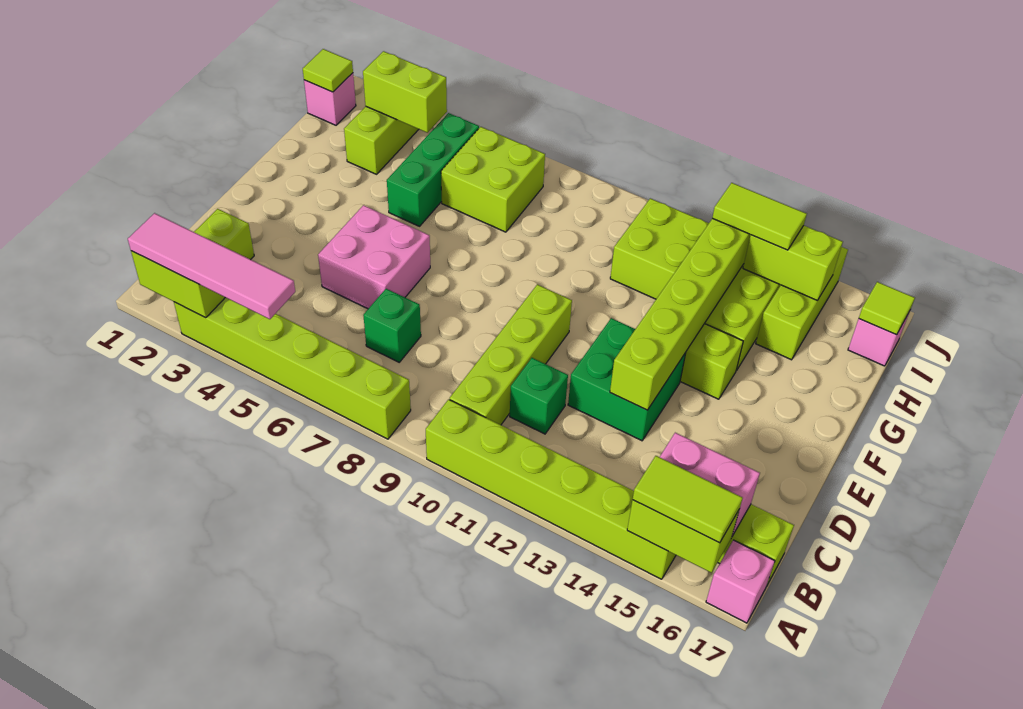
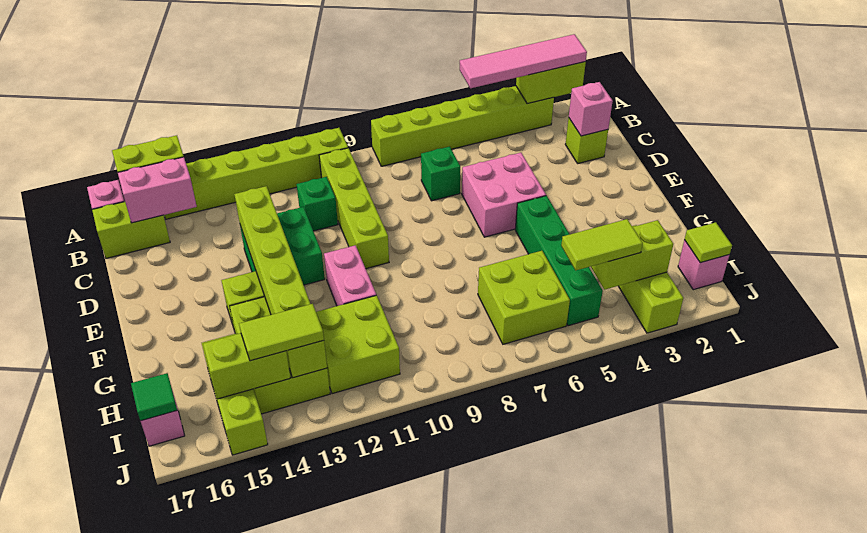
lime tile A15:A16 level 3 -> lime tile I4:I5 level 3
none -> pink brick C2 level 2
none -> pink brick F11:G11 level 1
green brick G5:I5 level 1 -> green brick F5:I5 level 1
lime tile I17 level 2 -> green tile I17 level 2

